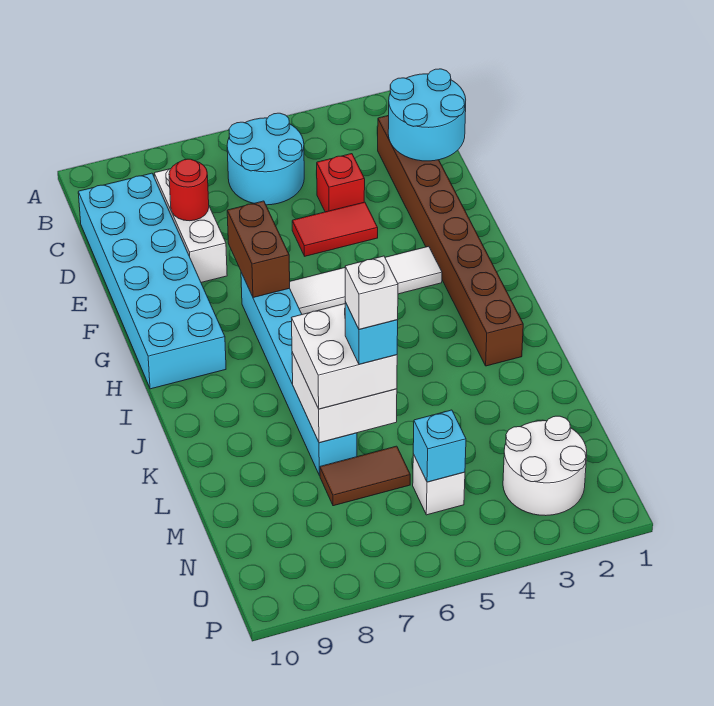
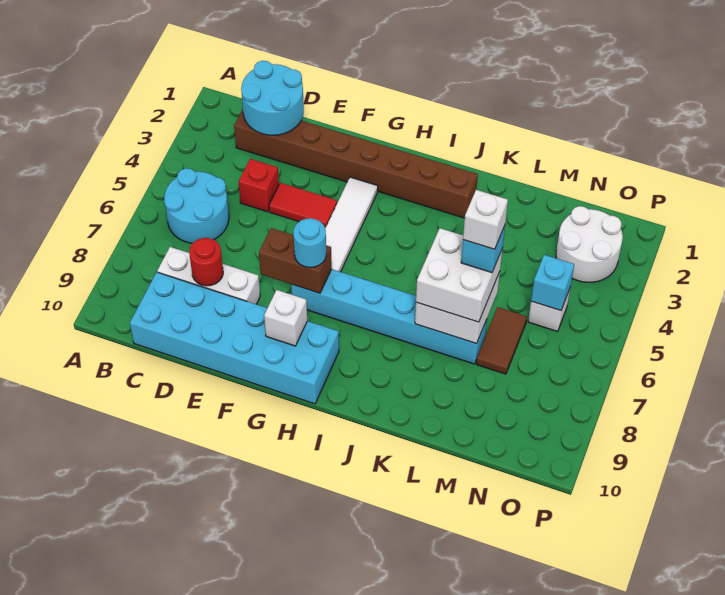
red tile E4:E5 level 1 -> red tile E4:F4 level 1
none -> cyan round brick G7 level 3
none -> white brick G9 level 2

